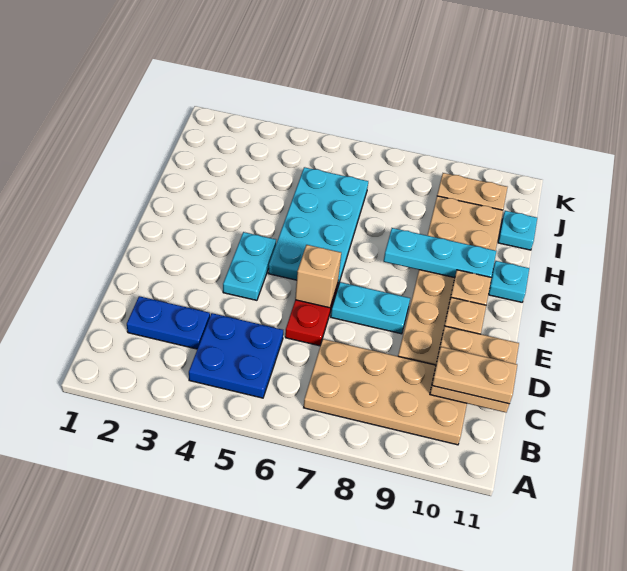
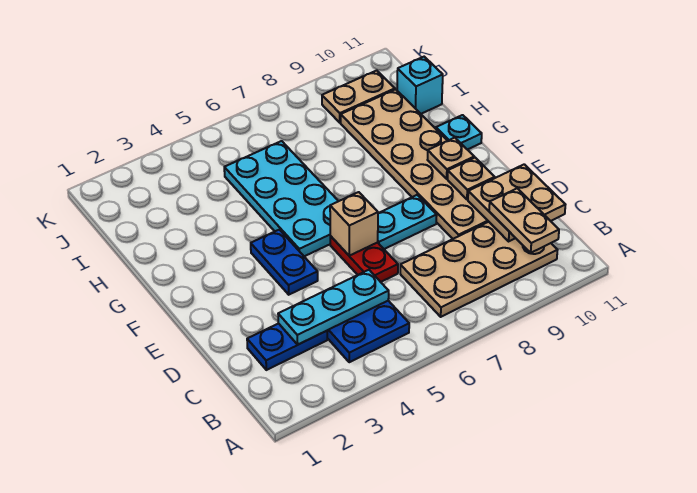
tan plate C10:C11 level 3 -> tan plate B10:C10 level 3
cyan plate E4:F4 level 1 -> blue plate E4:F4 level 1
cyan plate G8:G10 level 2 -> cyan plate C3:C5 level 2
cyan plate I11 level 1 -> cyan brick I11 level 1

